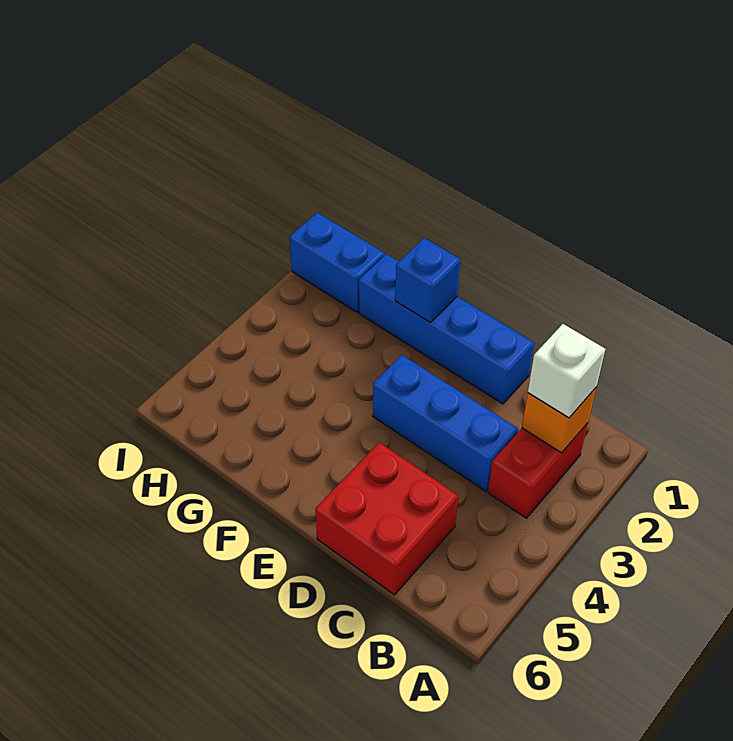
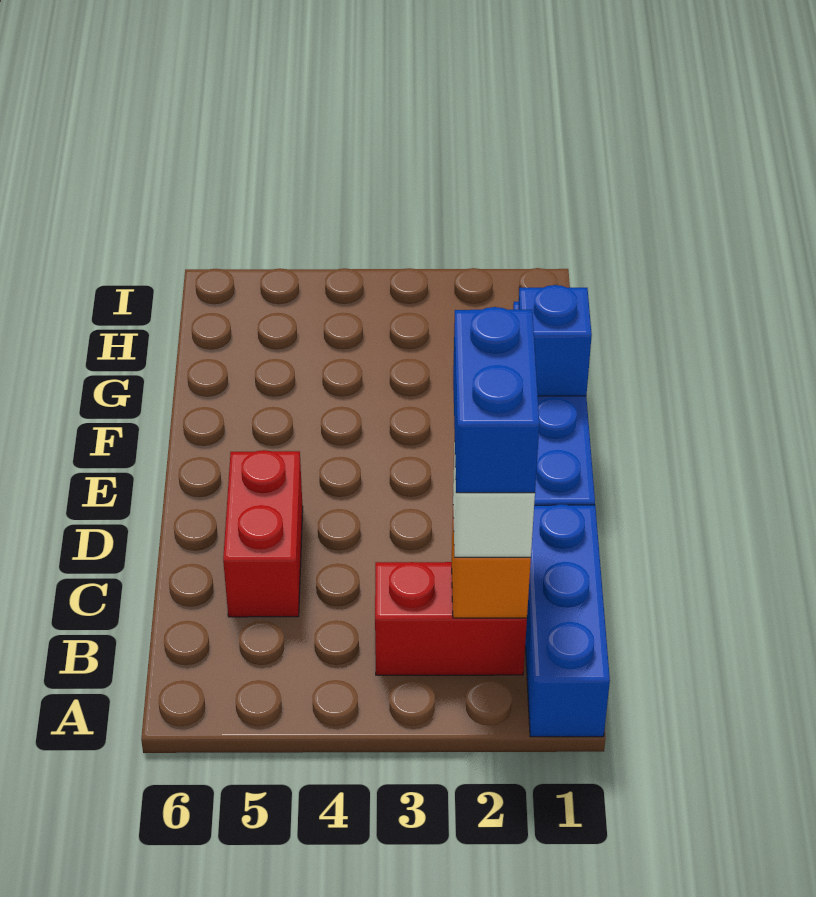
blue brick C3:E3 level 1 -> blue brick A1:C1 level 1
red brick C5:D6 level 1 -> red brick C5:D5 level 1
blue brick H1:I1 level 1 -> blue brick B2:C2 level 4

